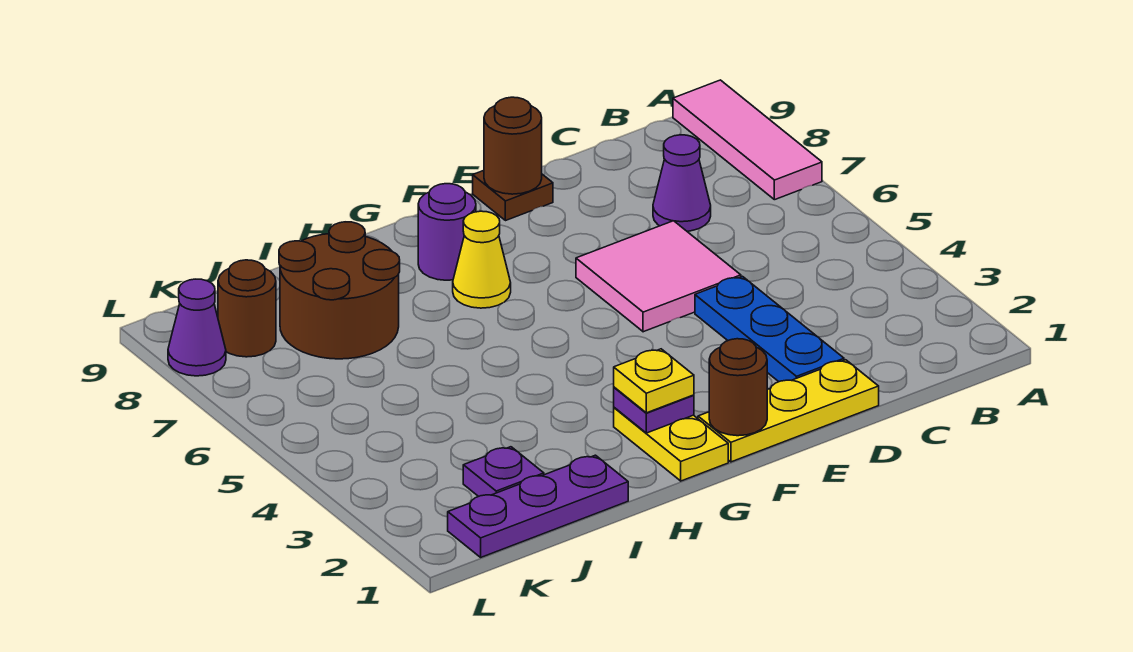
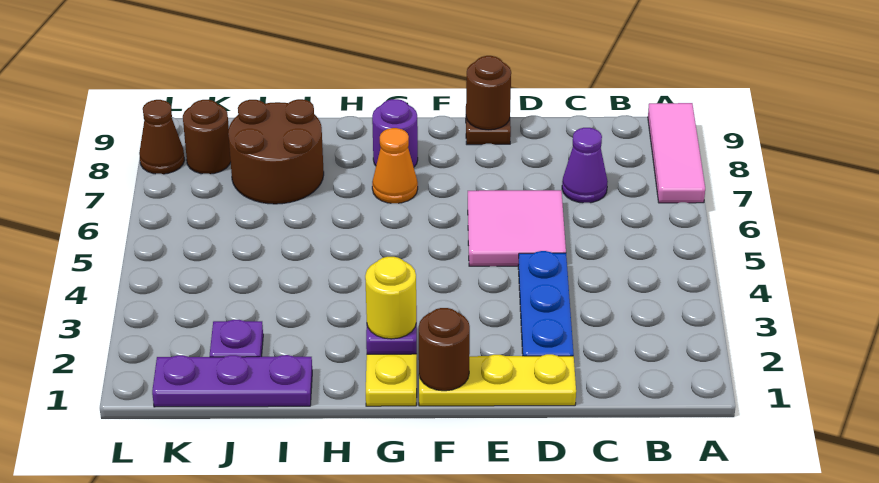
yellow plate G2 level 3 -> yellow round brick G2 level 3
yellow cone G7 level 1 -> orange cone G7 level 1
purple cone L8 level 1 -> brown cone L8 level 1

